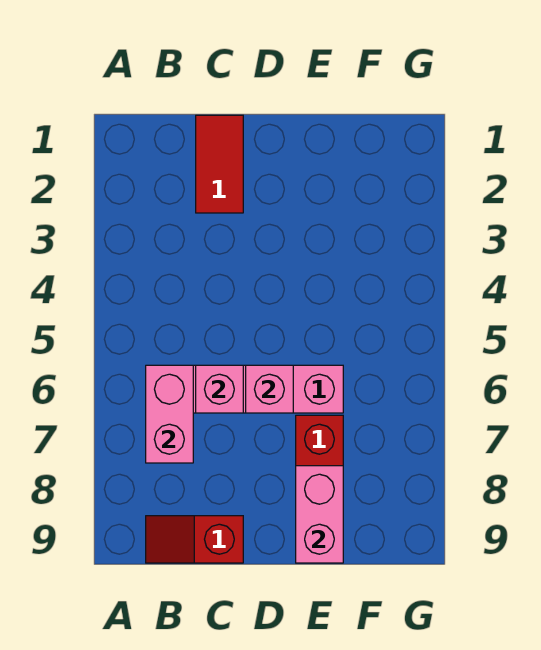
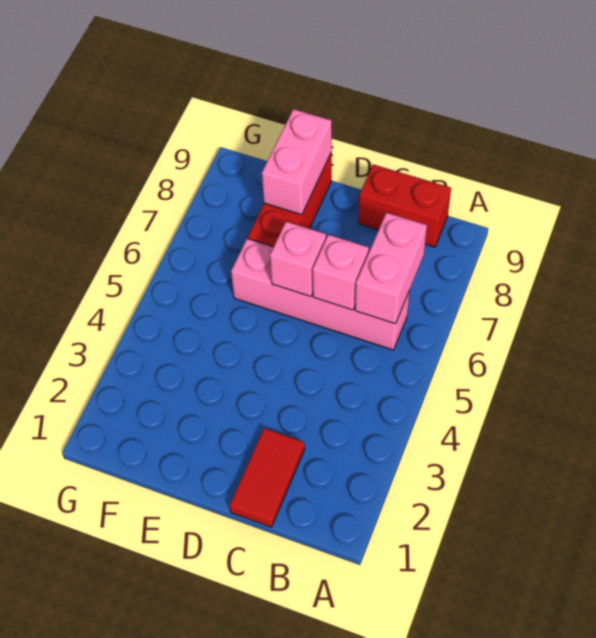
red slope B9:C9 level 1 top C -> red brick B9:C9 level 1

